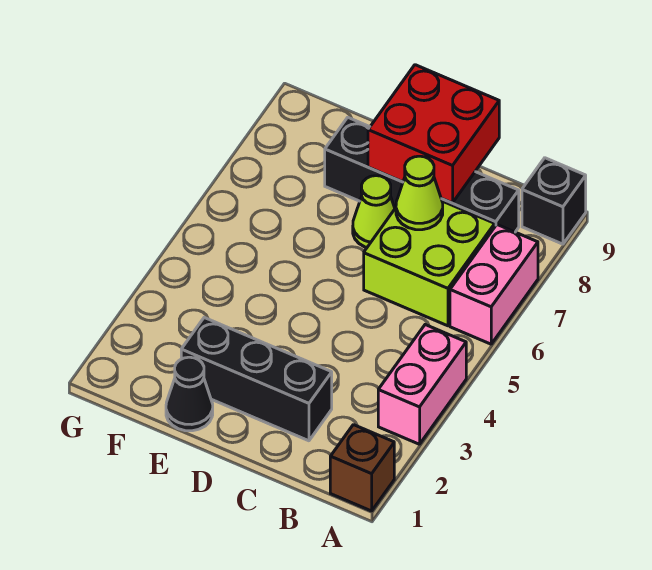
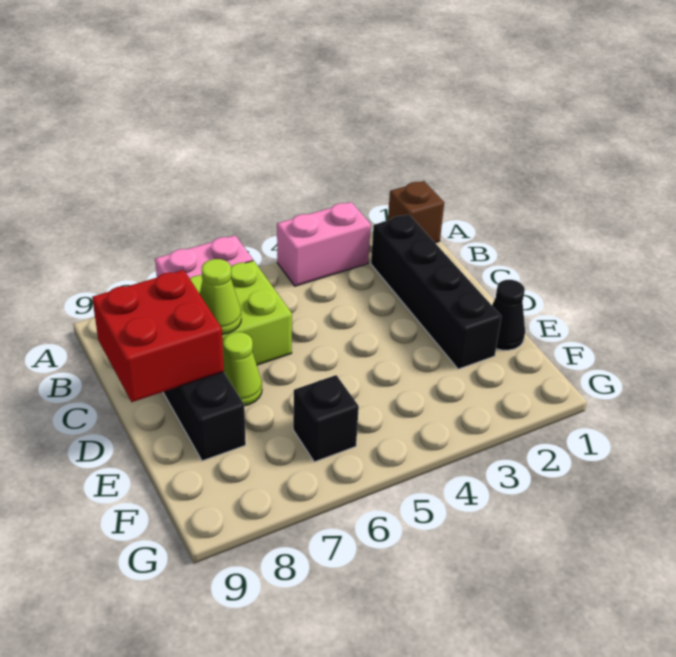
black brick A9 level 1 -> black brick F6 level 1
black brick C2:E2 level 1 -> black brick B2:E2 level 1

